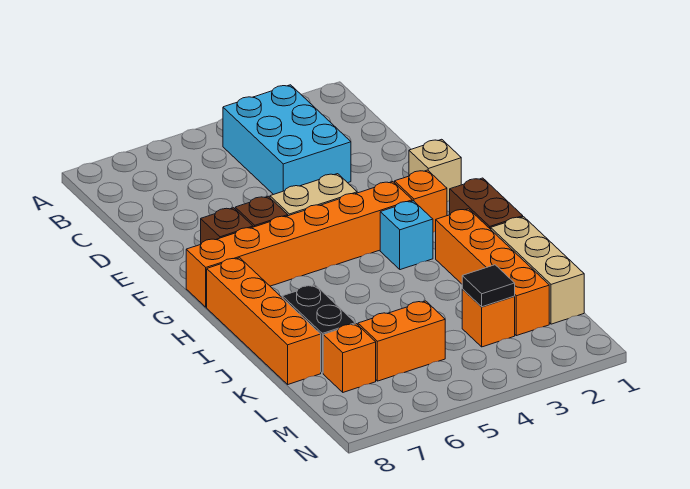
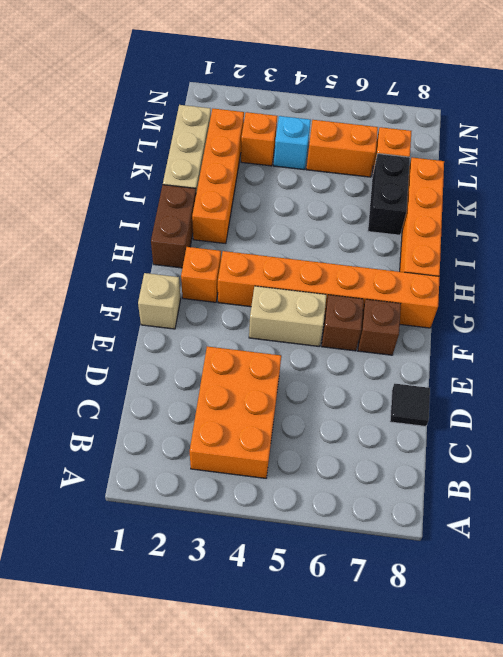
cyan brick B3:D4 level 1 -> orange brick B3:D4 level 1
cyan brick H3 level 1 -> cyan brick L4 level 1
black tile L3 level 2 -> black tile D8 level 1

